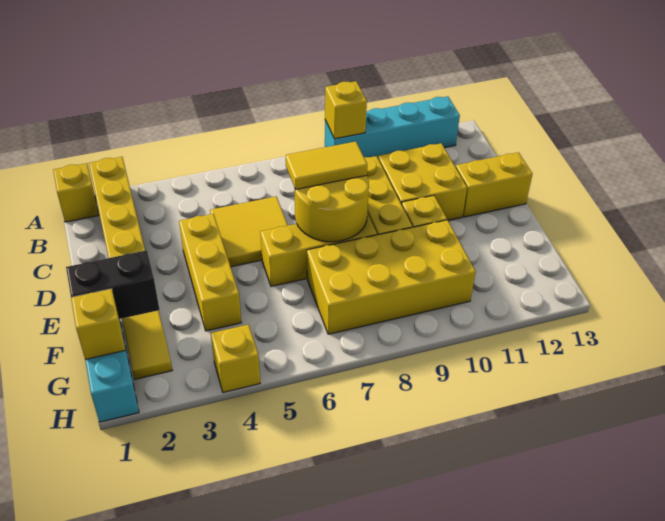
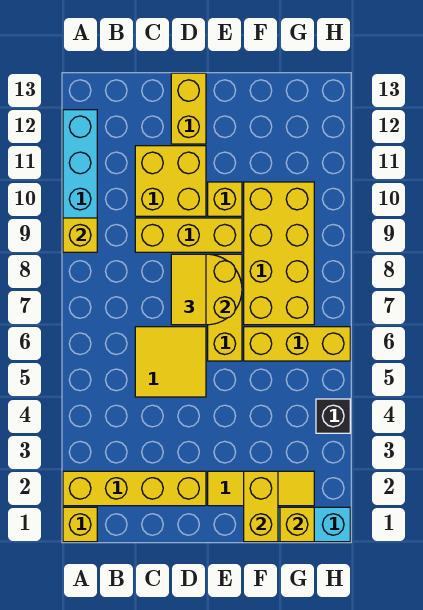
yellow brick D4:F4 level 1 -> yellow brick F6:H6 level 1
black brick F1:F2 level 2 -> yellow brick F1:F2 level 2
yellow brick H4 level 1 -> black brick H4 level 1

